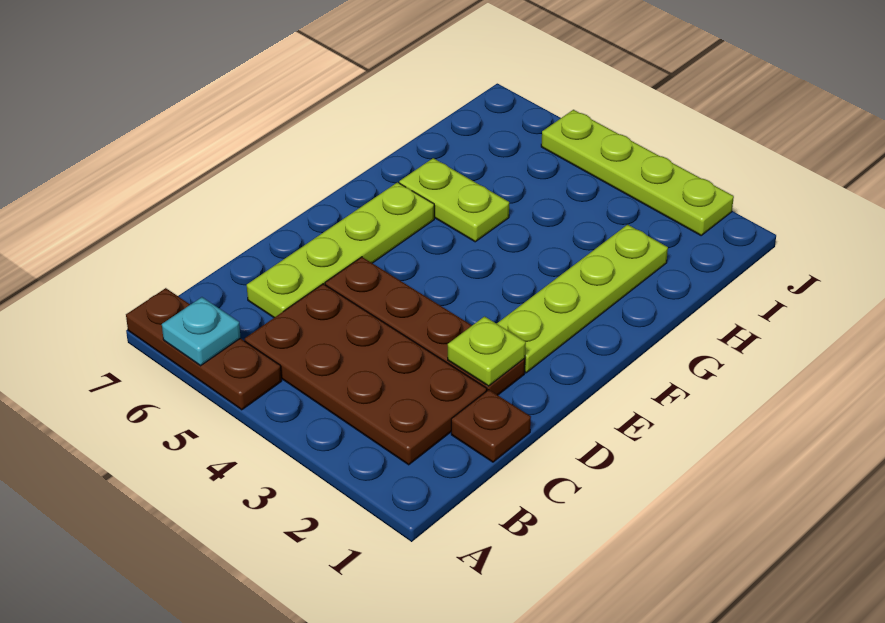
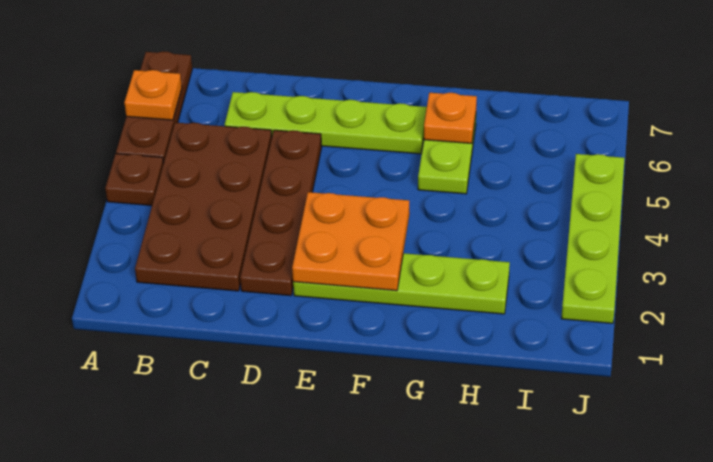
cyan plate A6 level 2 -> orange plate A6 level 2
brown plate C1 level 1 -> brown plate A4 level 1
lime plate D2 level 2 -> none
none -> orange plate E2:F3 level 2
none -> orange plate G6 level 2

